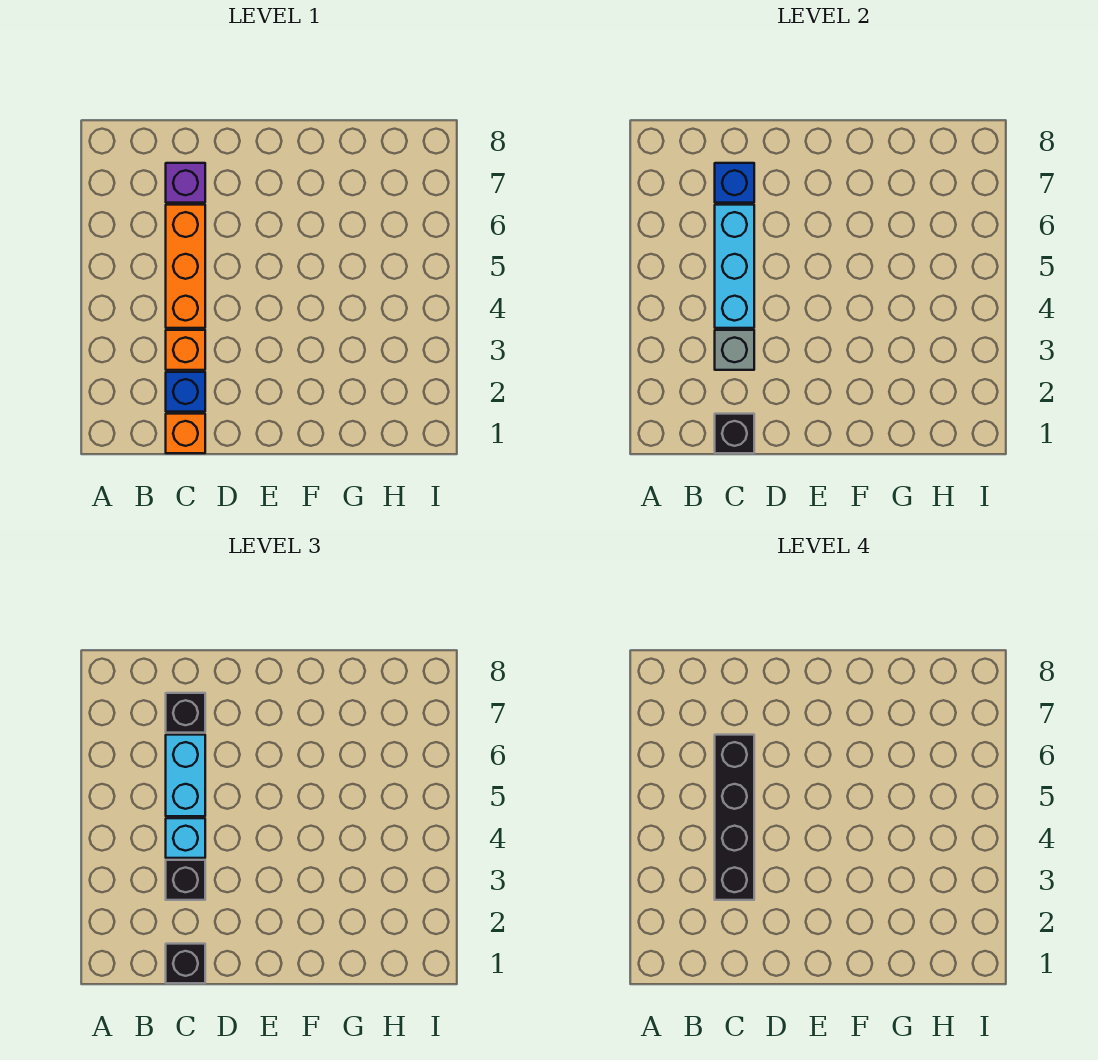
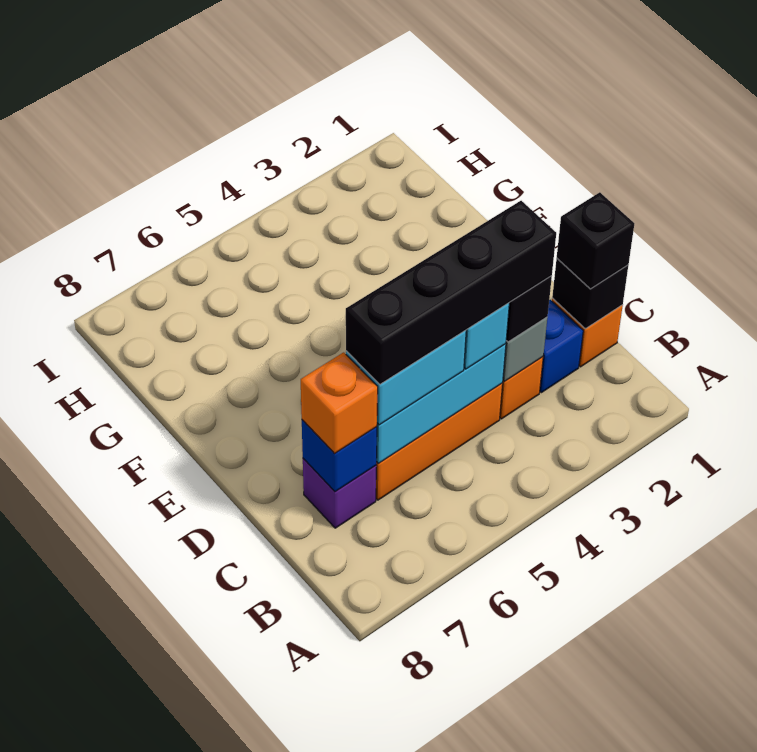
black brick C7 level 3 -> orange brick C7 level 3

